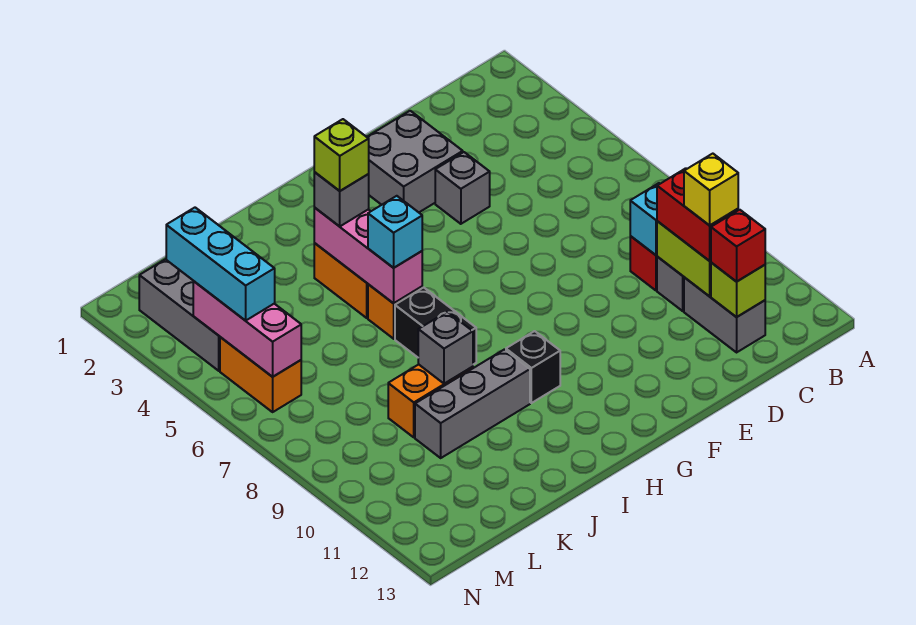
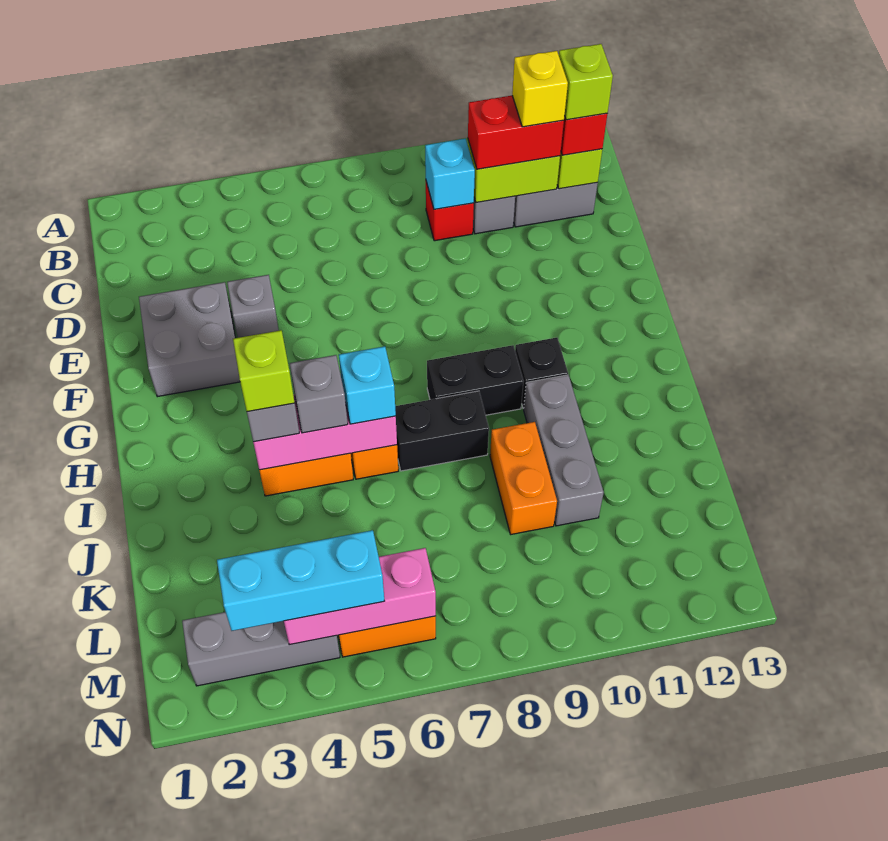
none -> lime brick C12 level 4
none -> black brick H8:H9 level 1
grey brick J9 level 2 -> grey brick I5 level 3

